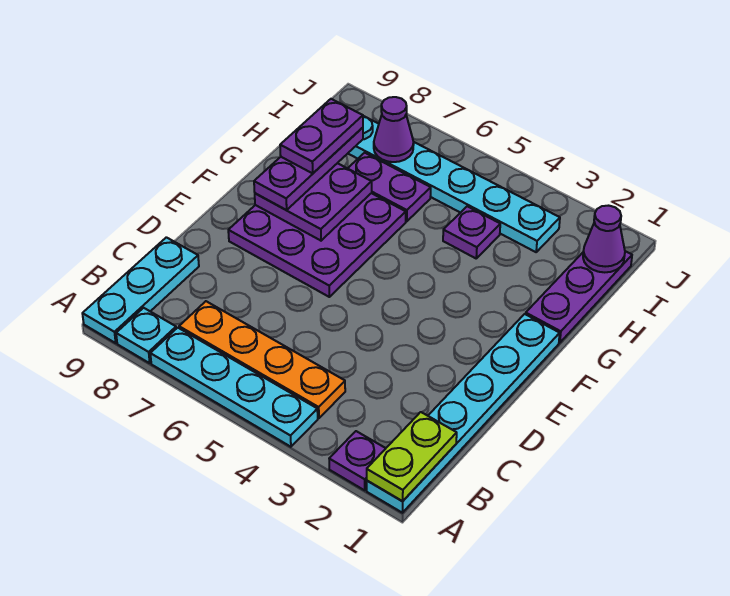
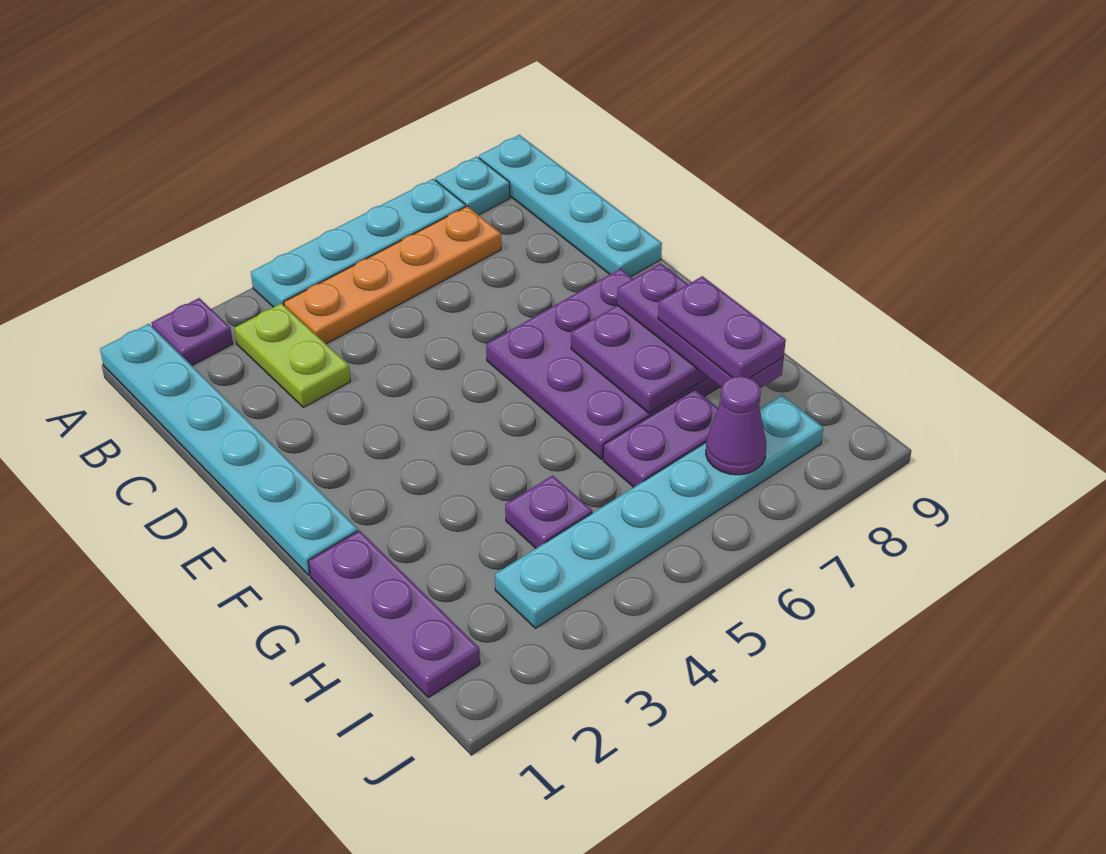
lime plate A1:B1 level 2 -> lime plate B3:C3 level 1
cyan plate A9:C9 level 1 -> cyan plate A9:D9 level 1
purple cone I1 level 2 -> none

